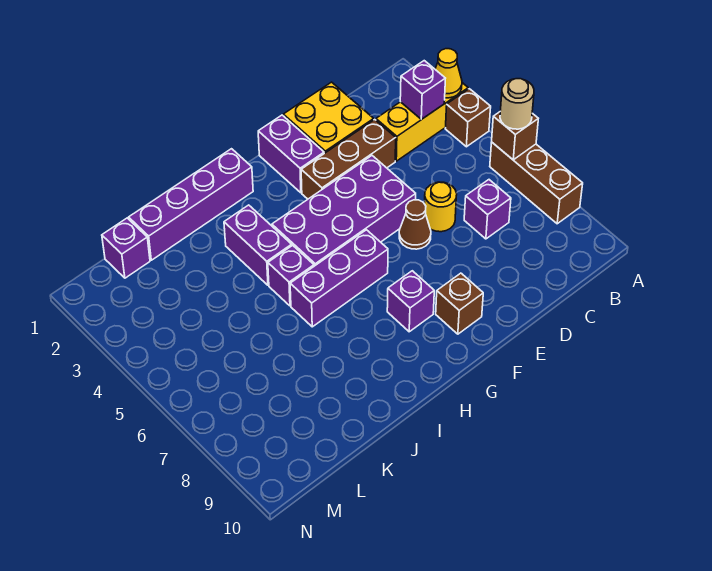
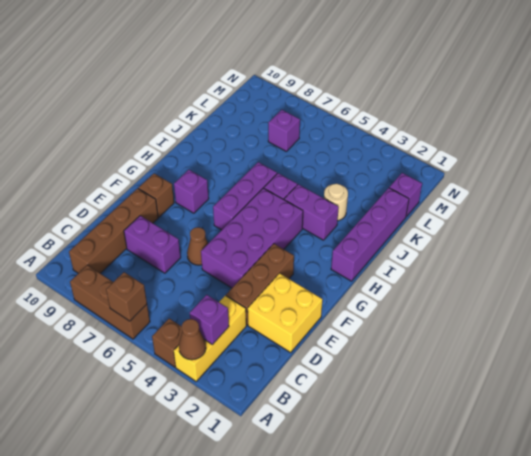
yellow cone A3 level 2 -> brown cone A3 level 2
tan round brick A6 level 3 -> tan round brick J3 level 1
none -> brown brick B9:E9 level 1
purple brick C7 level 1 -> purple brick L7 level 1
yellow round brick D6 level 1 -> none
purple brick F1:F2 level 1 -> purple brick D7:D8 level 1

